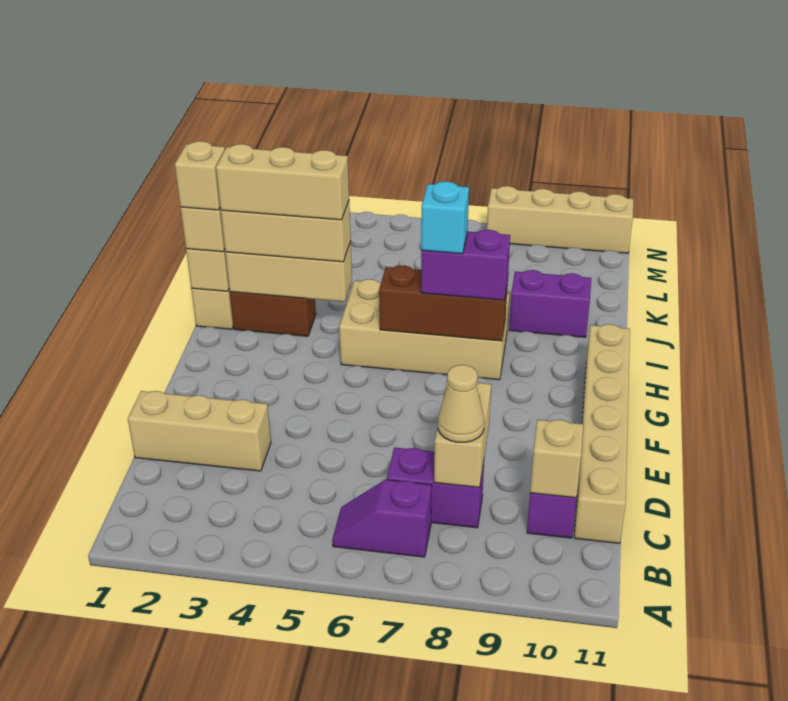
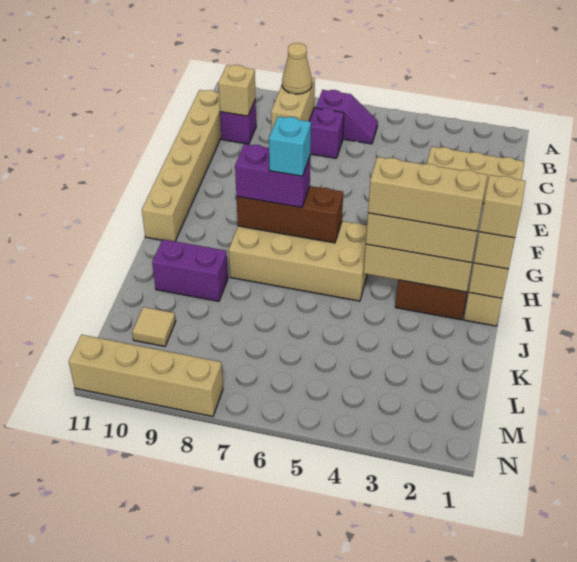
none -> tan tile L10 level 1

